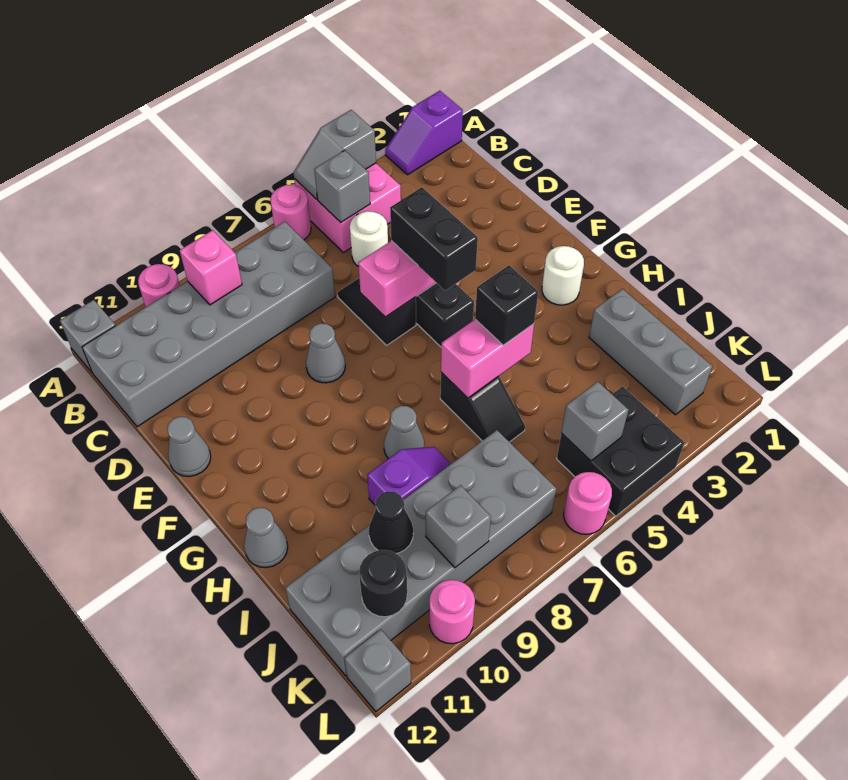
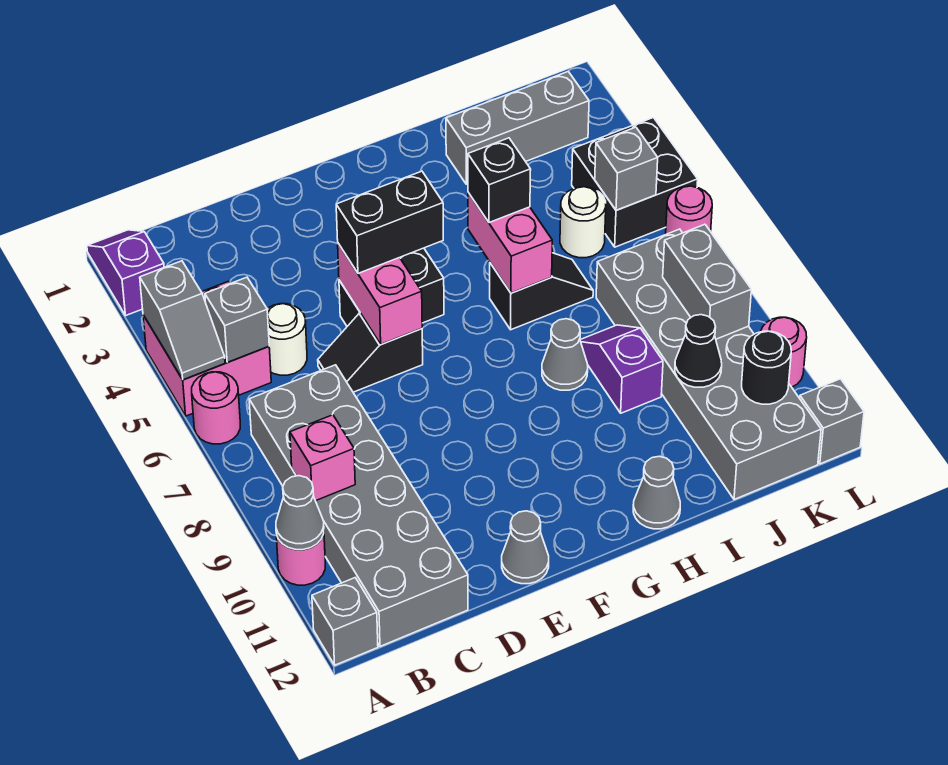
purple slope A1:A2 level 1 top 1 -> purple slope A1:A2 level 1 top 2
grey cone E8 level 1 -> grey cone A10 level 2
white round brick G2 level 1 -> white round brick J5 level 1
grey brick K9 level 2 -> grey brick K8:K9 level 2

